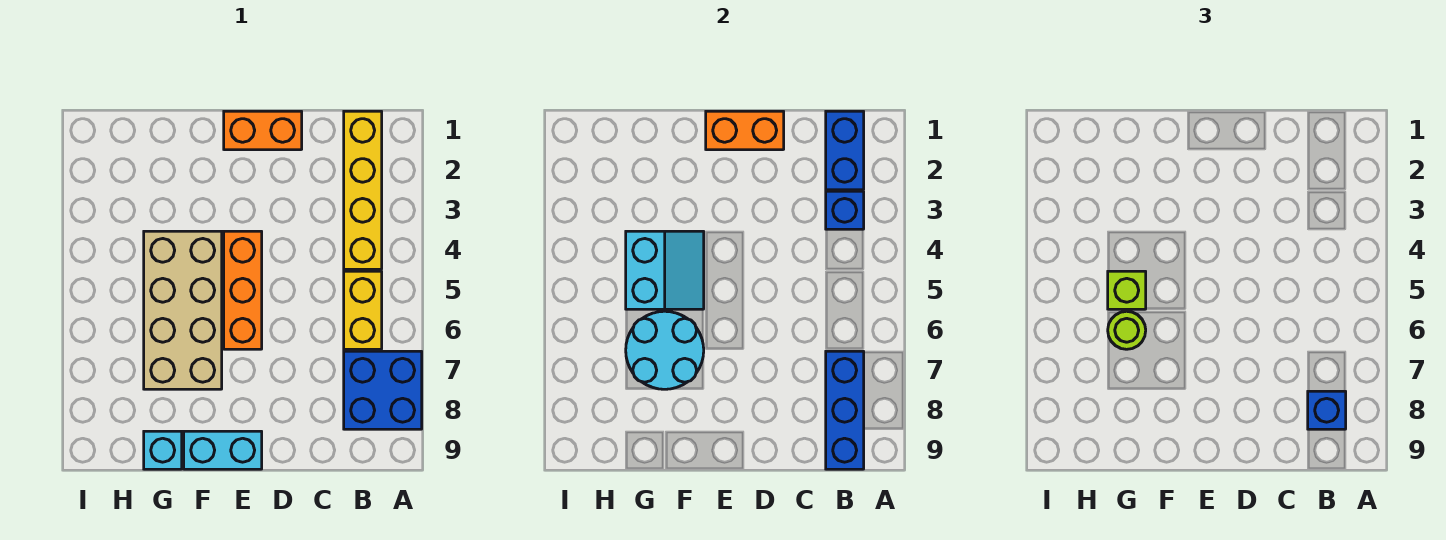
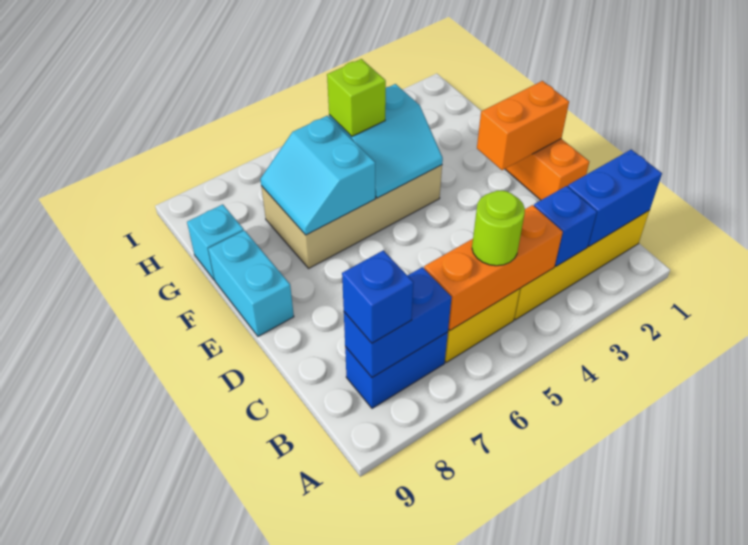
blue brick A7:B8 level 1 -> blue brick B7:B8 level 1
blue brick B7:B9 level 2 -> blue brick B7:B8 level 2
orange brick D1:E1 level 2 -> orange brick E1:E2 level 2
orange brick E4:E6 level 1 -> orange brick B4:B6 level 2
cyan round brick F6:G7 level 2 -> cyan slope F6:G7 level 2 top 6
lime round brick G6 level 3 -> lime round brick B5 level 3

